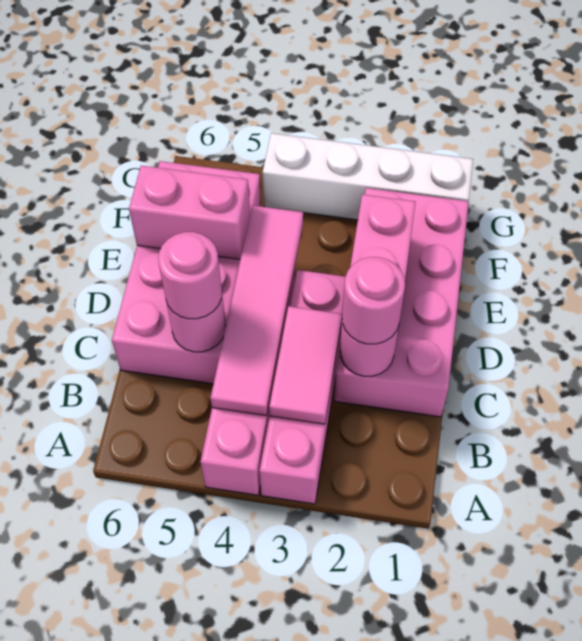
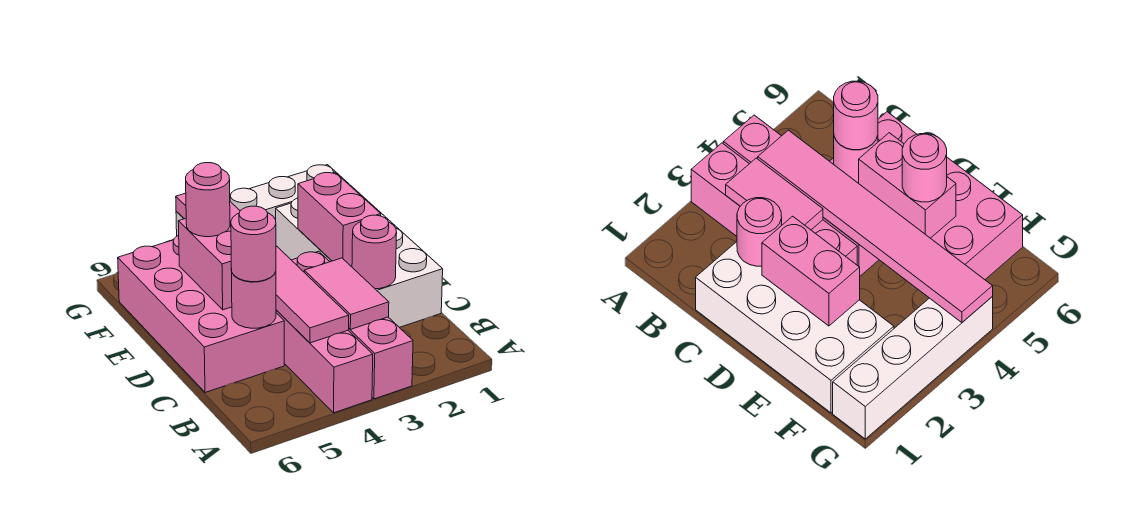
pink tile B4:E4 level 2 -> pink tile B4:G4 level 2
pink brick C1:F2 level 1 -> white brick C1:F2 level 1
pink round brick C2 level 3 -> pink round brick E5 level 3
pink brick E5:E6 level 2 -> pink brick D5:E5 level 2

